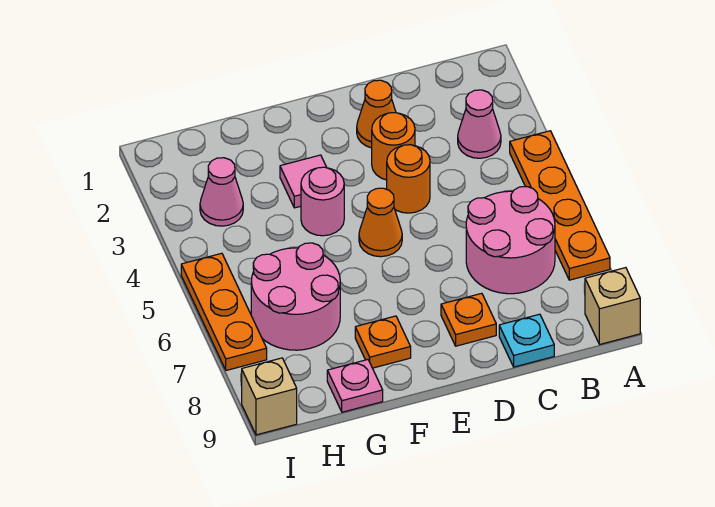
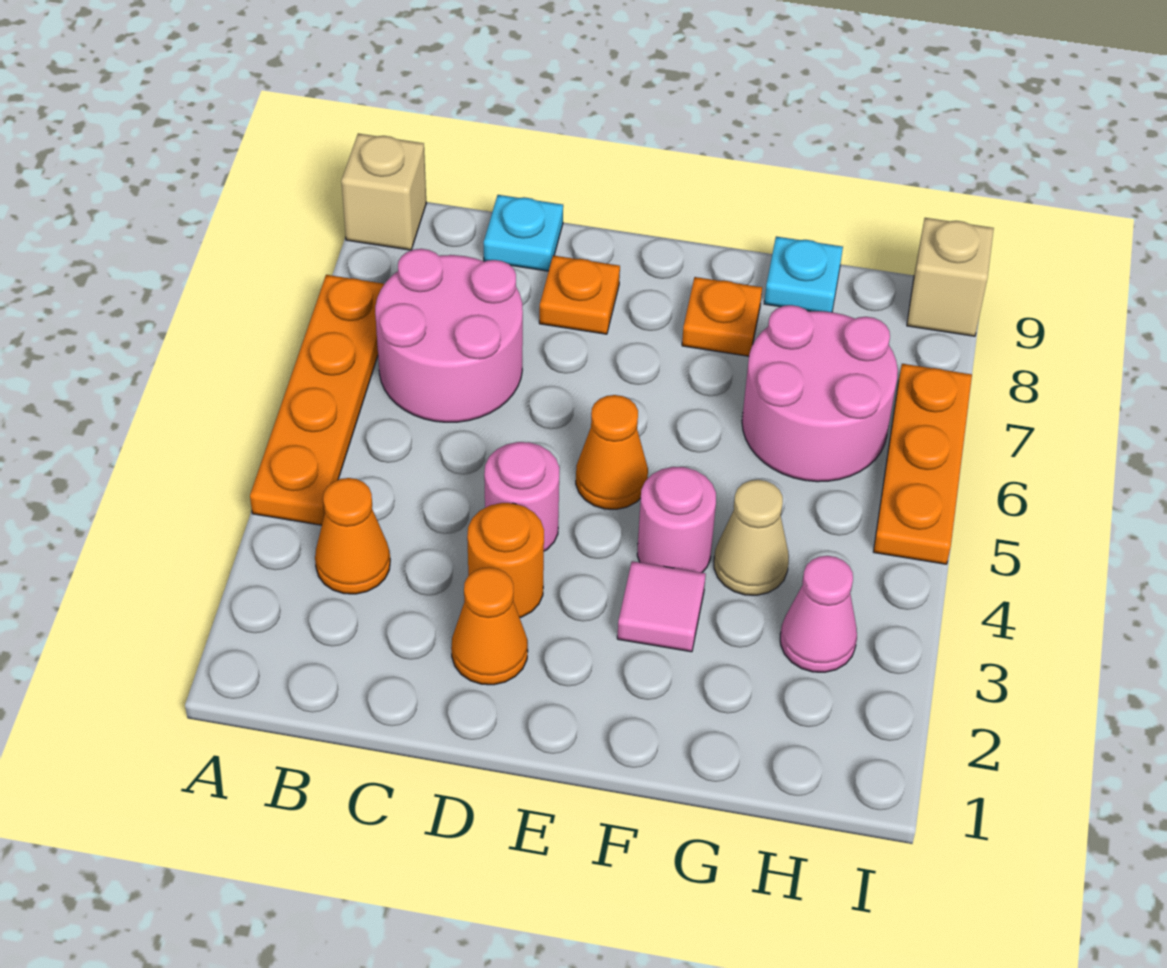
pink cone B3 level 1 -> orange cone B3 level 1
orange round brick D4 level 1 -> pink round brick D4 level 1
none -> tan cone G4 level 1
pink plate G9 level 1 -> cyan plate G9 level 1

